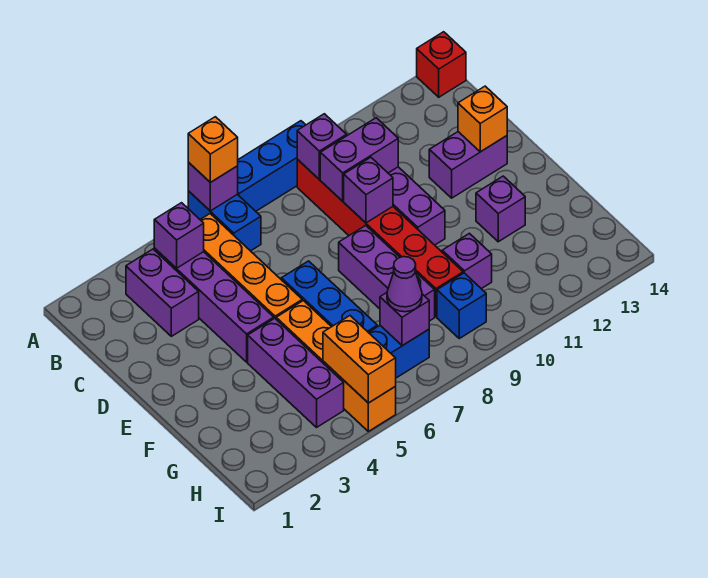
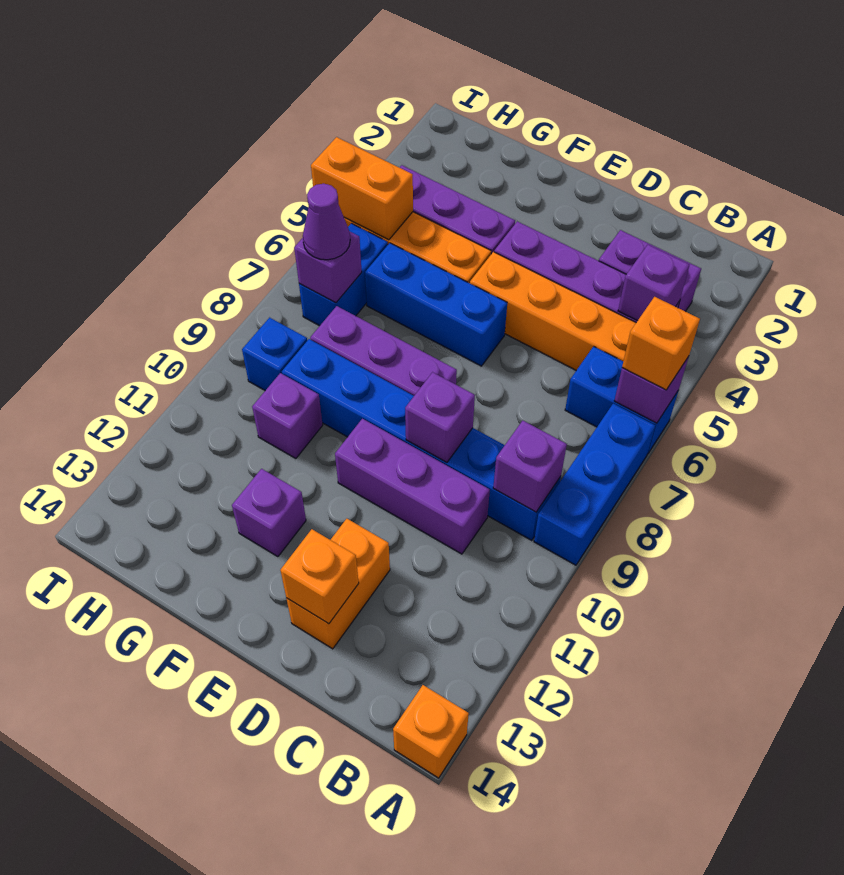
red brick A14 level 1 -> orange brick A14 level 1
red brick B9:G9 level 1 -> blue brick B9:G9 level 1
purple brick C9:C10 level 2 -> none
purple brick D12:D13 level 1 -> orange brick D12:D13 level 1

